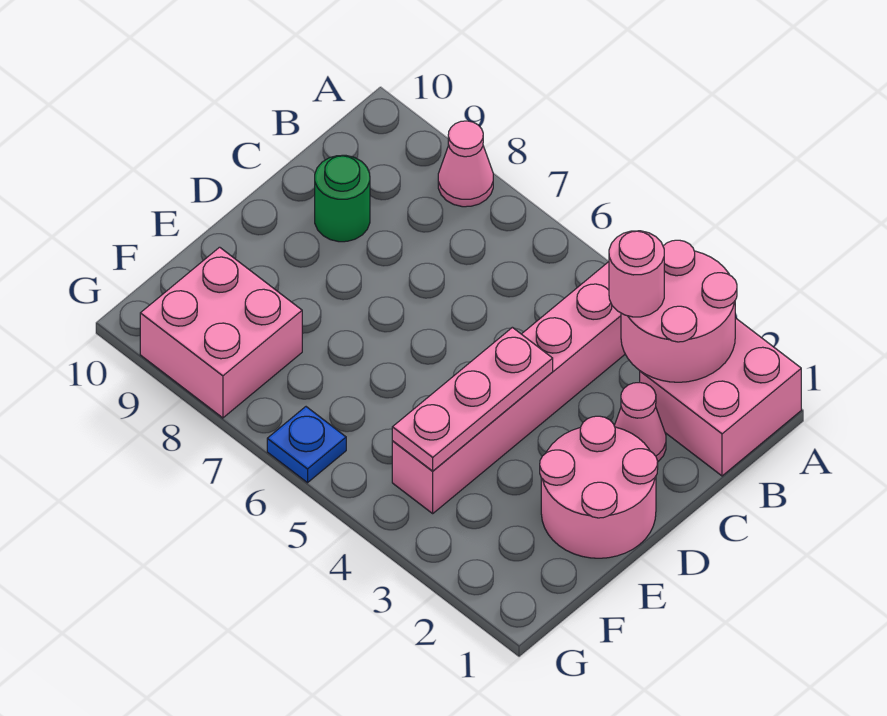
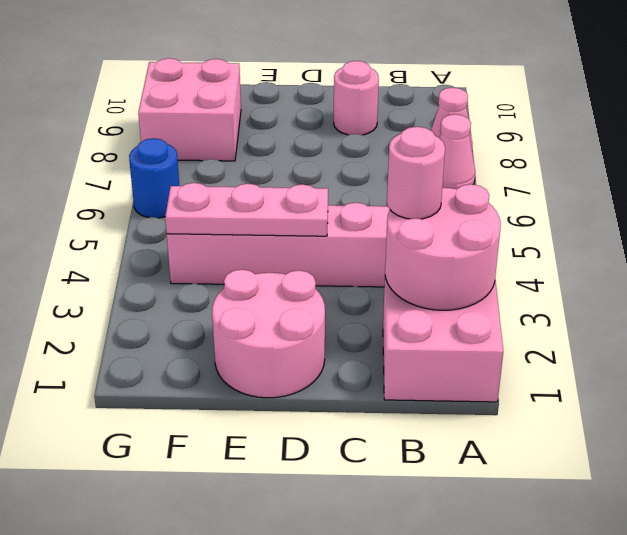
pink cone C2 level 1 -> pink cone A7 level 1
green round brick C9 level 1 -> pink round brick C9 level 1
blue plate G6 level 1 -> blue round brick G6 level 1

